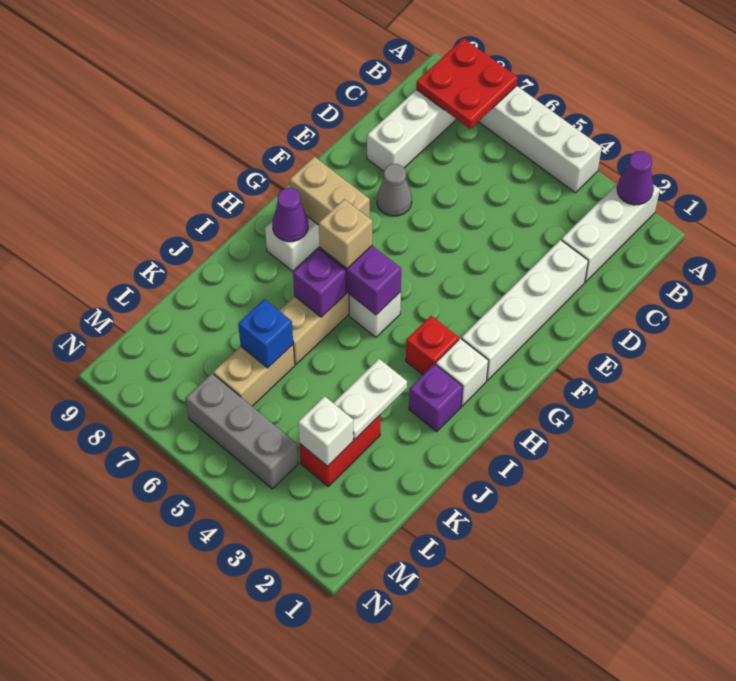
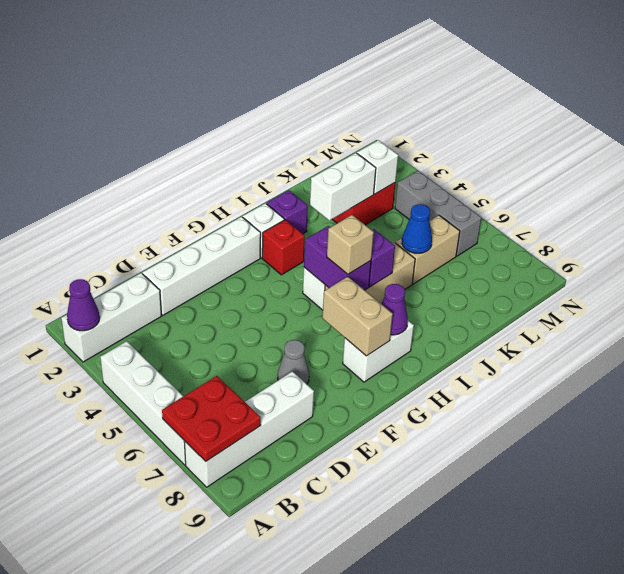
white plate J3:K3 level 2 -> white brick J3:K3 level 2
blue brick K6 level 2 -> blue cone K6 level 2

